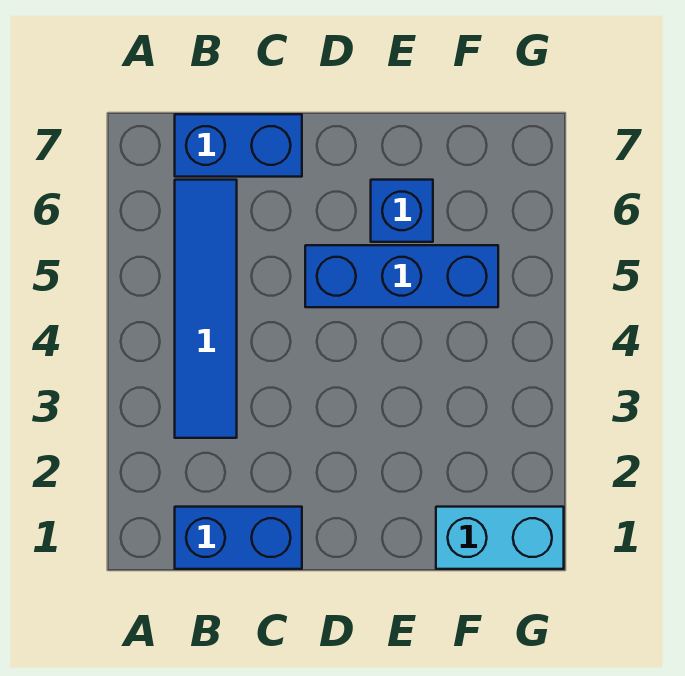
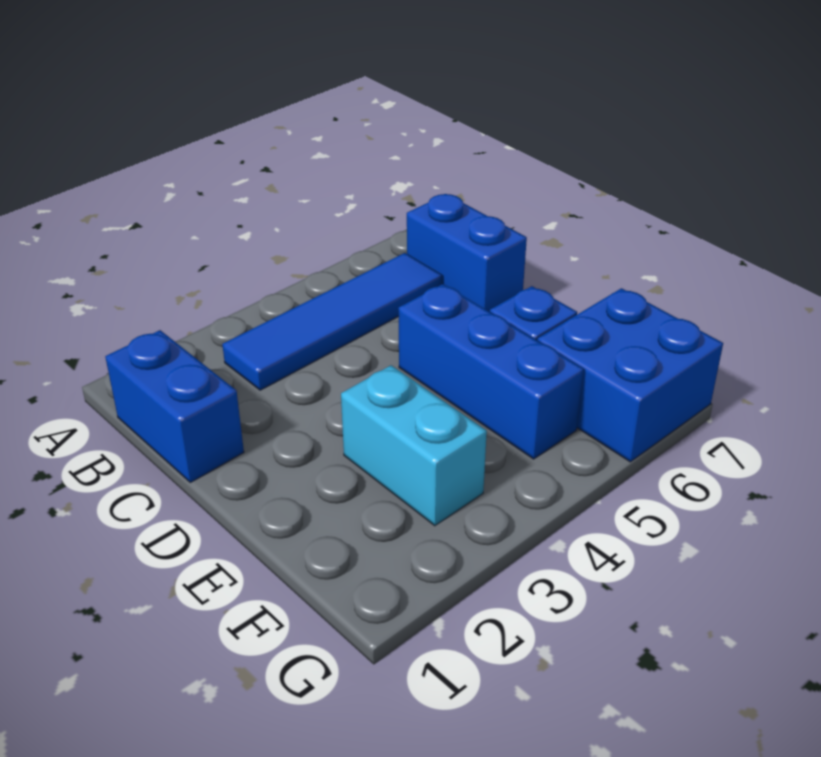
cyan brick F1:G1 level 1 -> cyan brick E3:F3 level 1
none -> blue brick F6:G7 level 1

